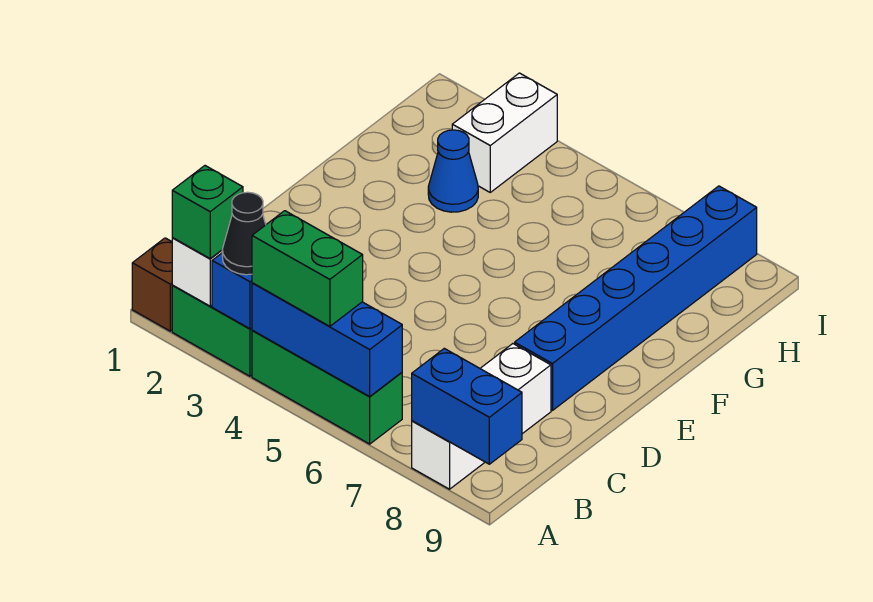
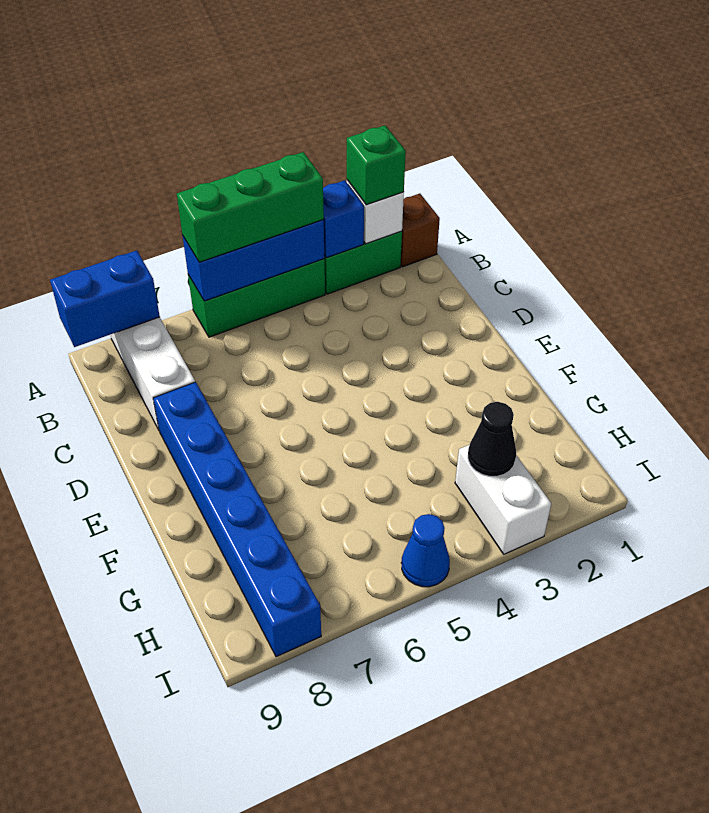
black cone A3 level 3 -> black cone H3 level 2
green brick A4:A5 level 3 -> green brick A4:A6 level 3
blue cone G3 level 1 -> blue cone I5 level 1

